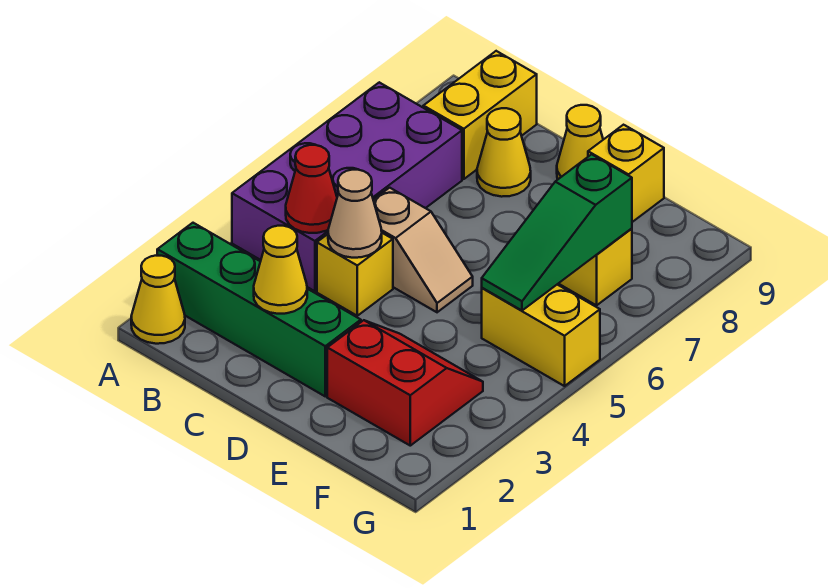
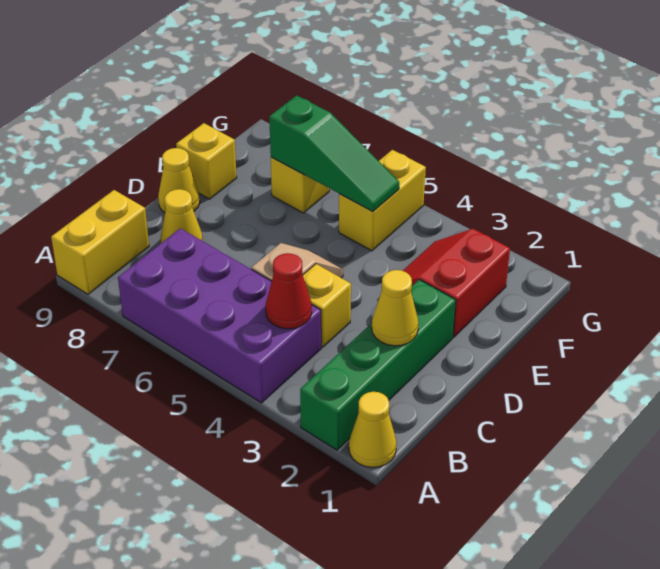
yellow brick B8:B9 level 1 -> yellow brick A9:B9 level 1
tan cone C4 level 2 -> none

